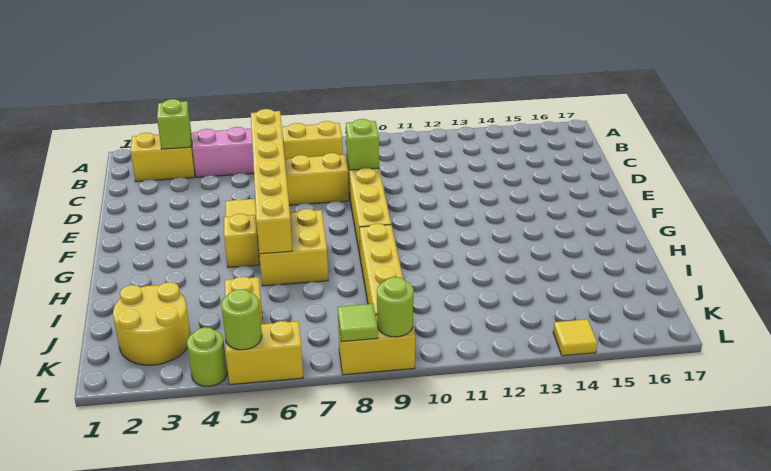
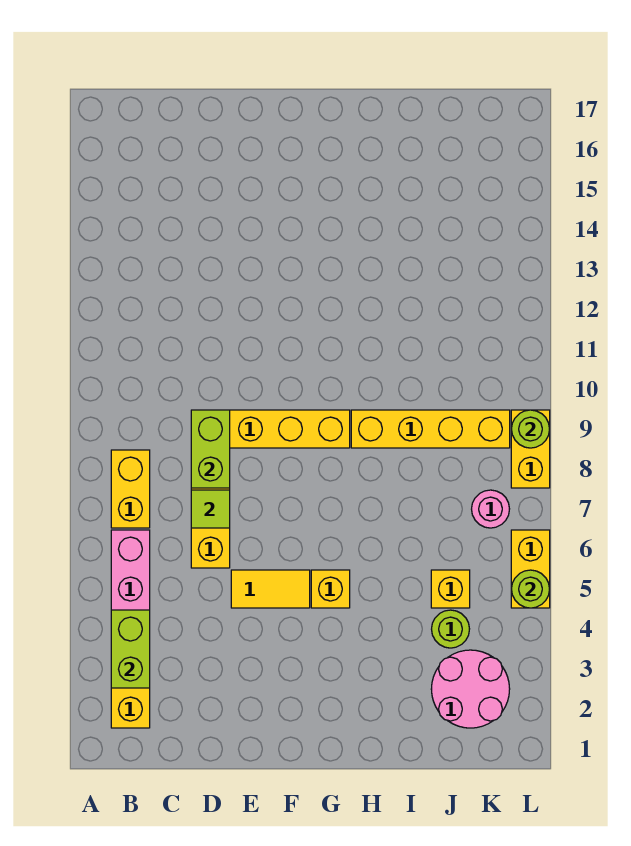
lime brick B3 level 2 -> lime brick B3:B4 level 2
yellow brick C6:H6 level 2 -> none
lime brick D9 level 2 -> lime brick D8:D9 level 2
yellow brick G6:H7 level 1 -> none
yellow round brick J2:K3 level 1 -> pink round brick J2:K3 level 1
none -> pink round brick K7 level 1
lime round brick L4 level 1 -> lime round brick J4 level 1
lime tile L8 level 2 -> lime tile D7 level 2
yellow tile L14 level 1 -> none

